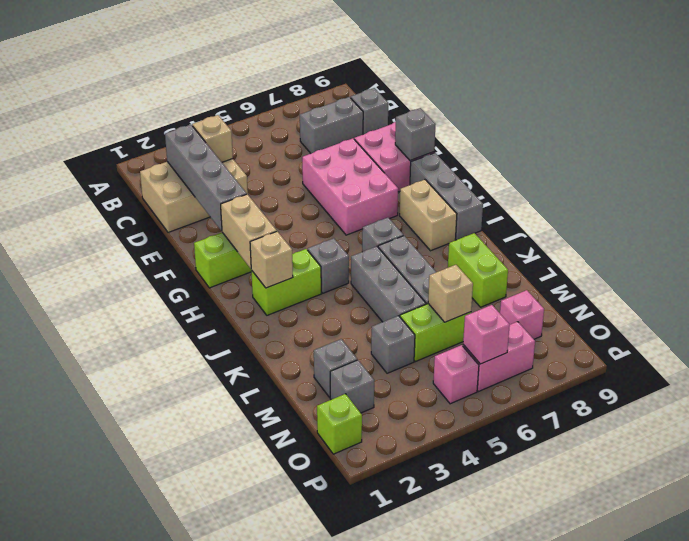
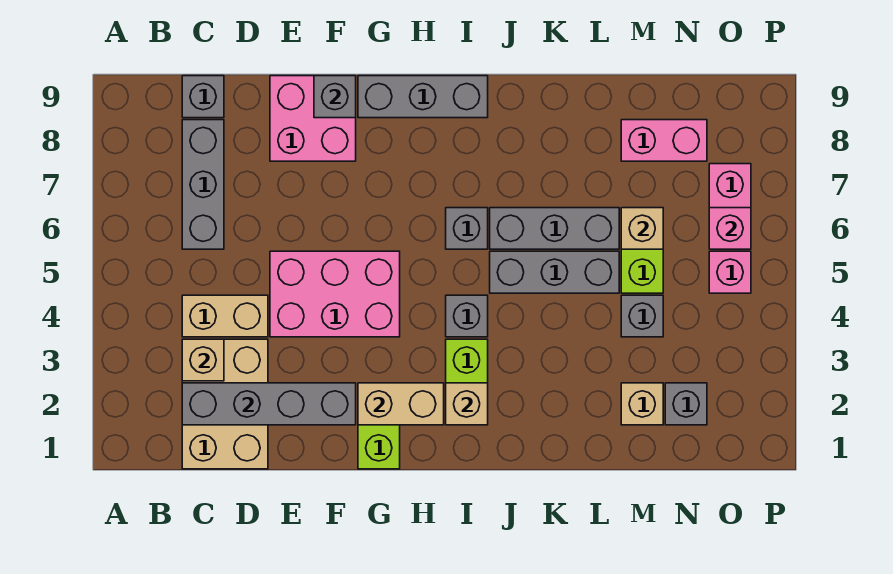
grey brick C7:C8 level 1 -> grey brick C6:C8 level 1
pink brick E6:G7 level 1 -> pink brick E4:G5 level 1
tan brick H8:I8 level 1 -> tan brick C4:D4 level 1
lime brick K8:L8 level 1 -> none
grey brick M2 level 1 -> tan brick M2 level 1
pink brick N8 level 1 -> pink brick M8:N8 level 1
lime brick O1 level 1 -> none

